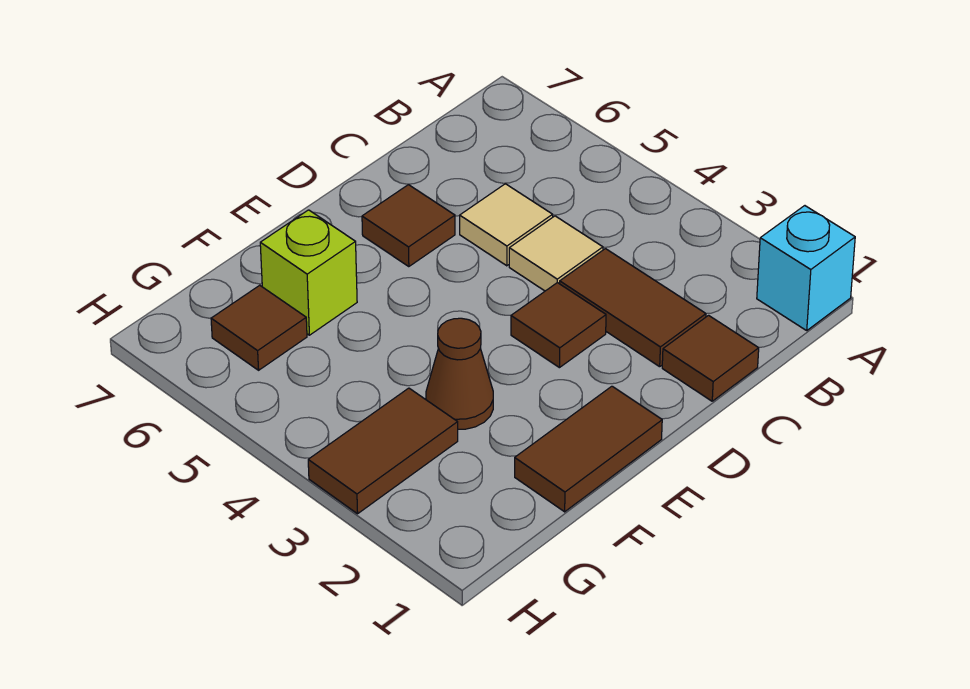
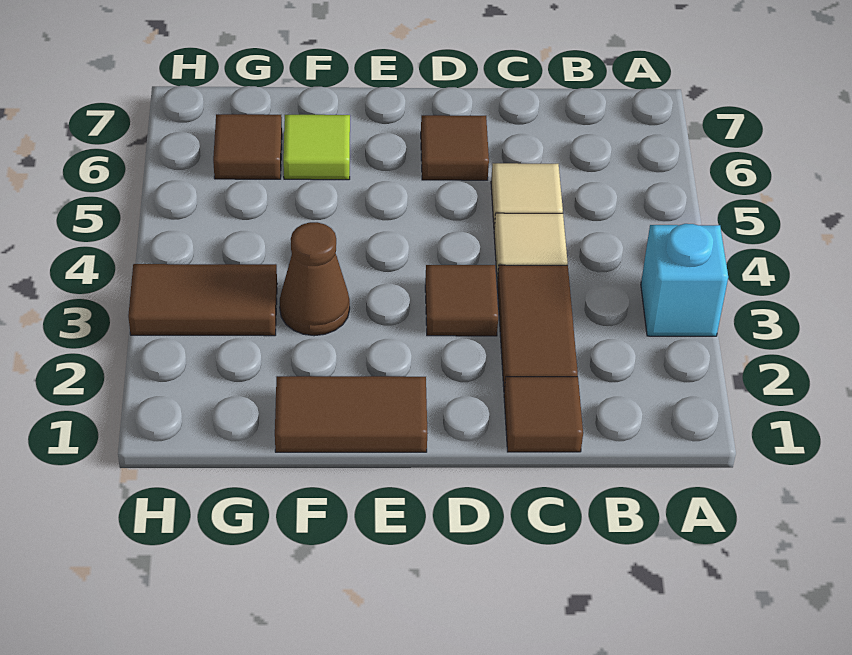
cyan brick A1 level 1 -> cyan brick A3 level 1
lime brick F6 level 1 -> lime tile F6 level 1

